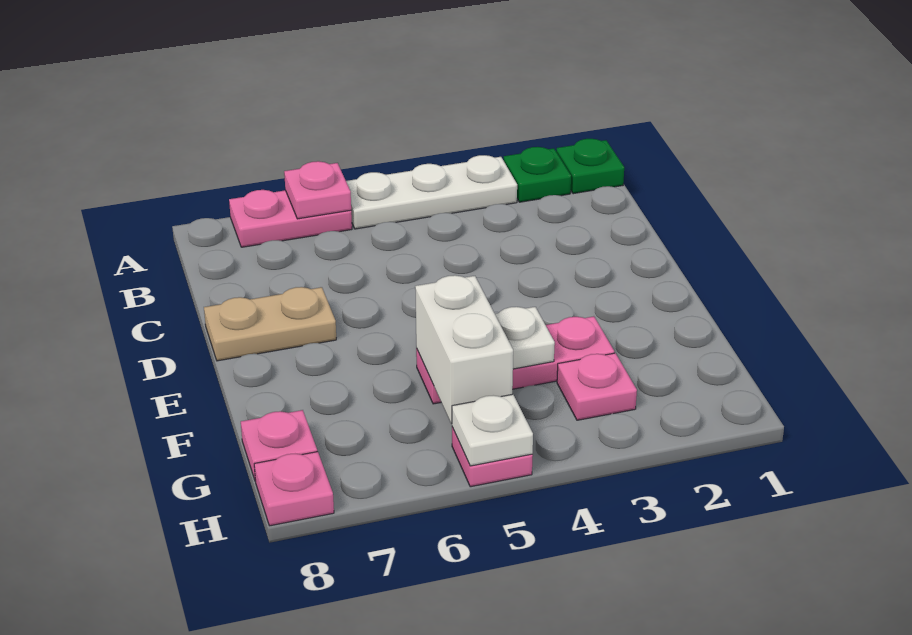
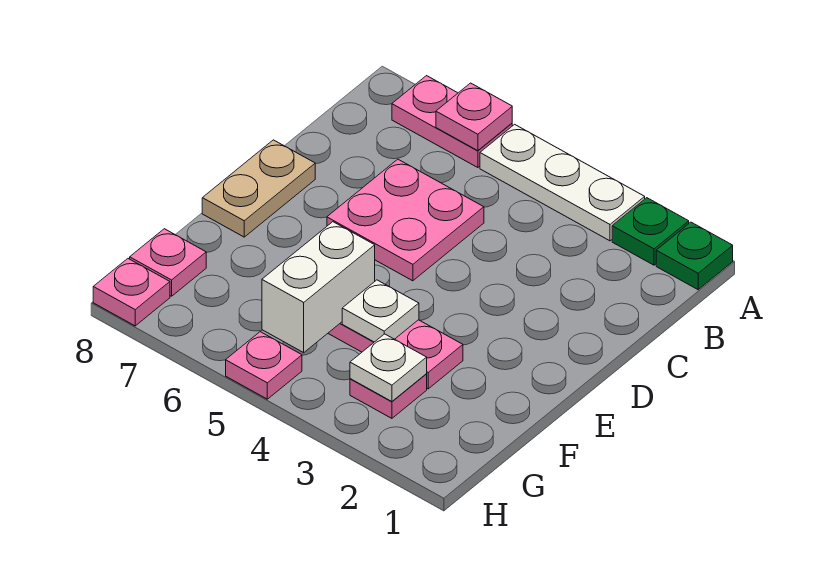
none -> pink plate C5:D6 level 1
tan plate D7:D8 level 1 -> tan plate D8:E8 level 1
white plate H5 level 2 -> white plate G3 level 2

